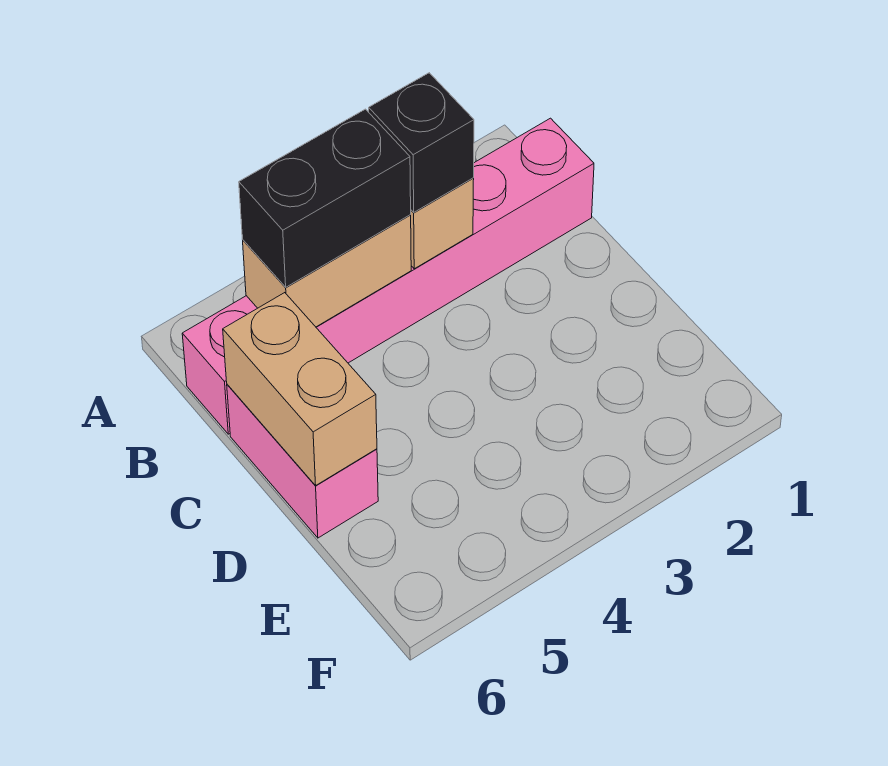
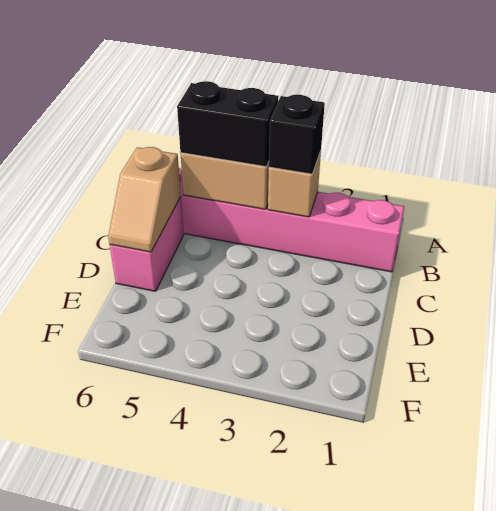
tan brick C6:D6 level 2 -> tan slope C6:D6 level 2 top C

